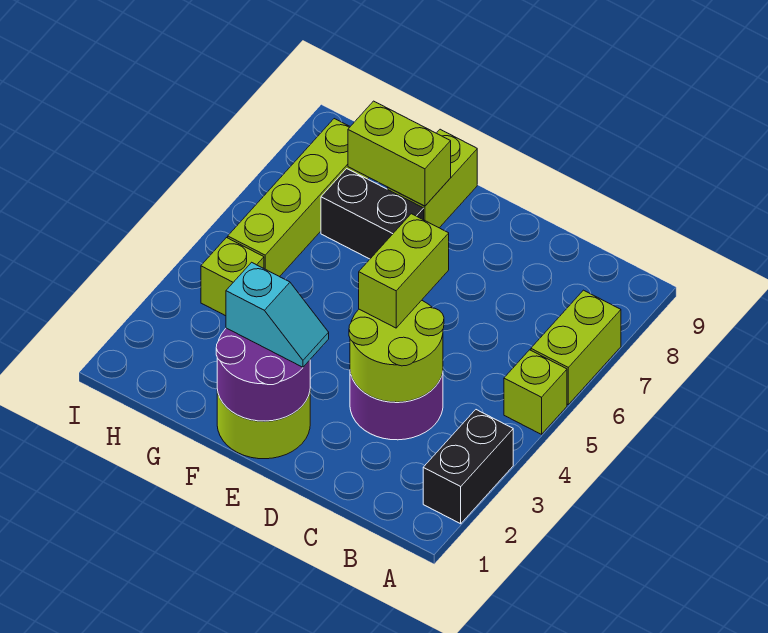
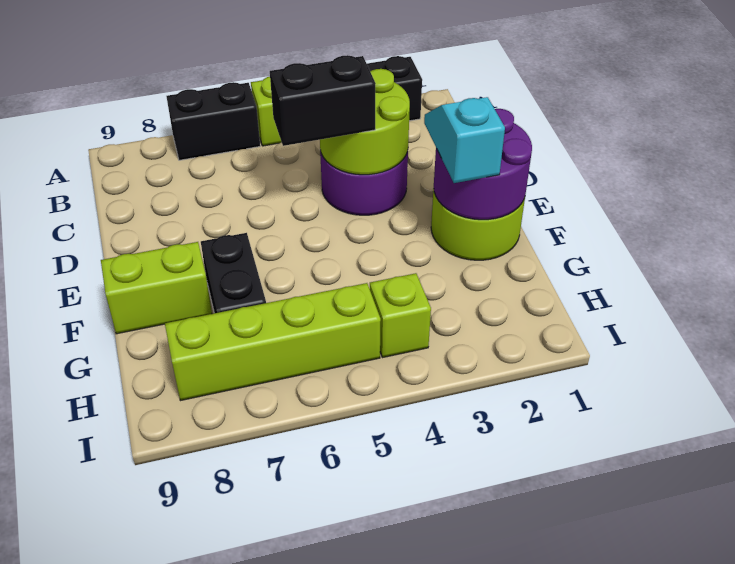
lime brick A6:A7 level 1 -> black brick A6:A7 level 1
lime brick D4:D5 level 3 -> black brick D4:D5 level 3
lime brick F8:G8 level 2 -> none

